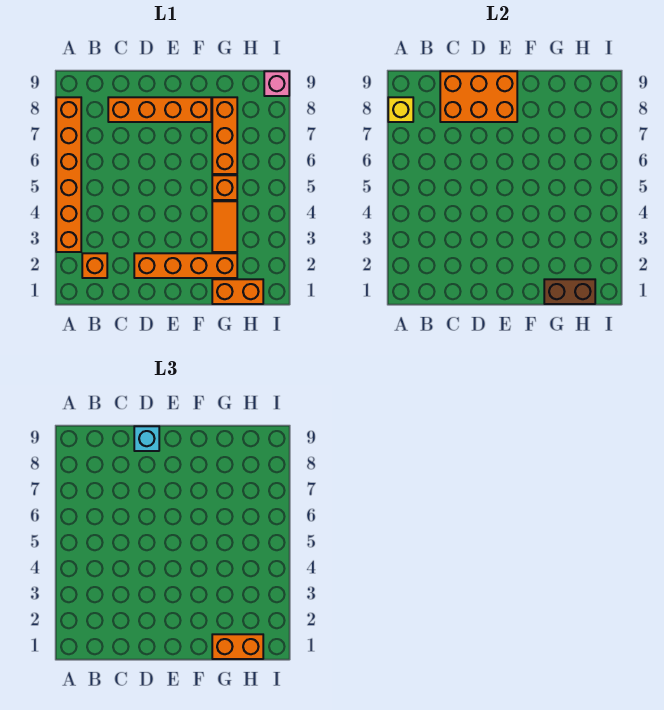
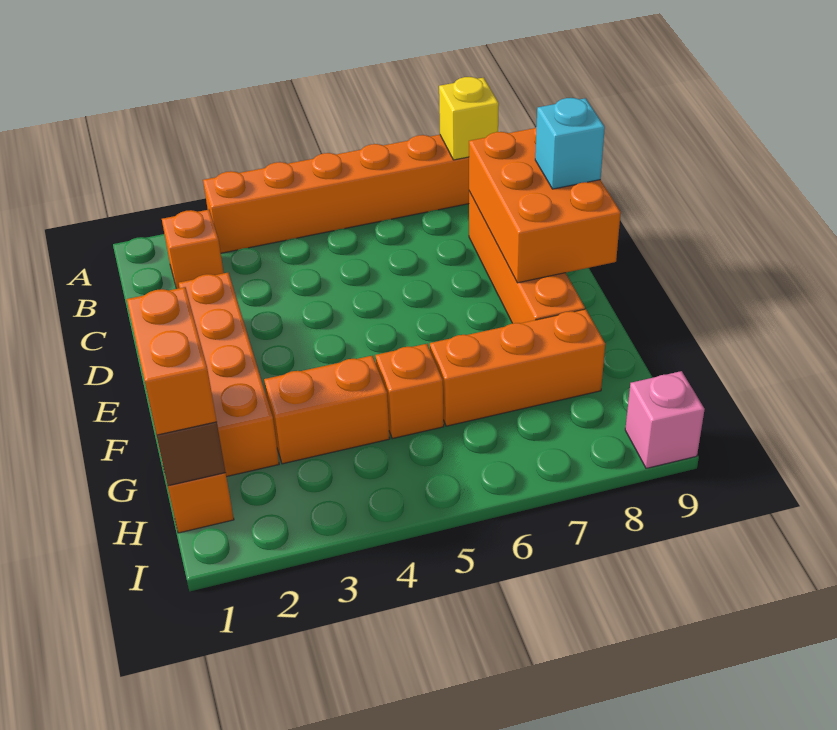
orange tile G3:G4 level 1 -> orange brick G3:G4 level 1

